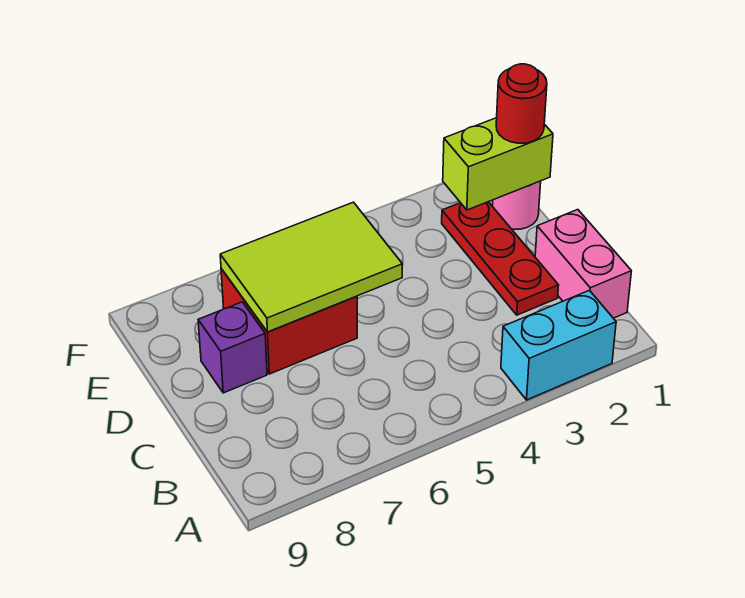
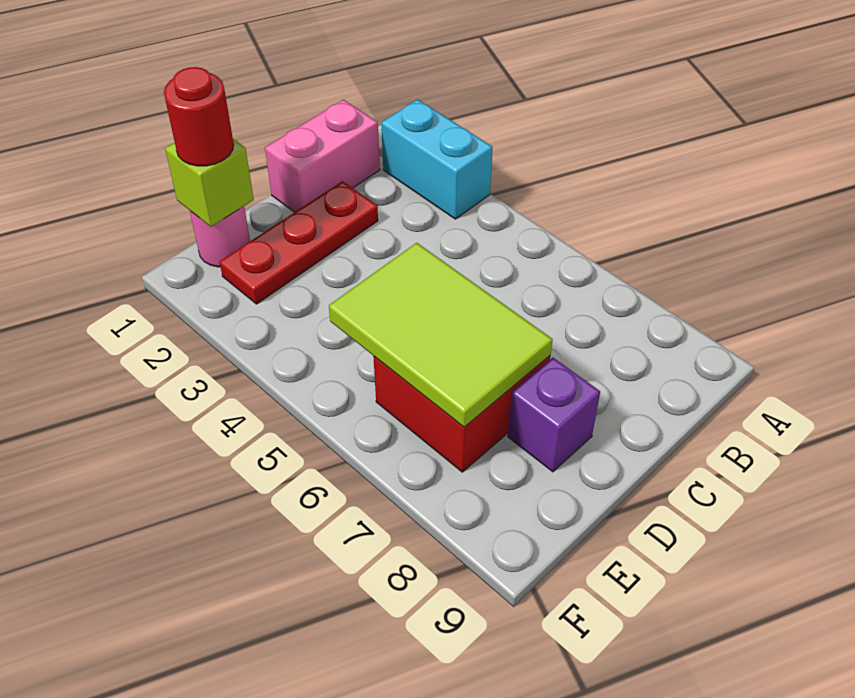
lime brick E1:E2 level 2 -> lime brick E1 level 2

